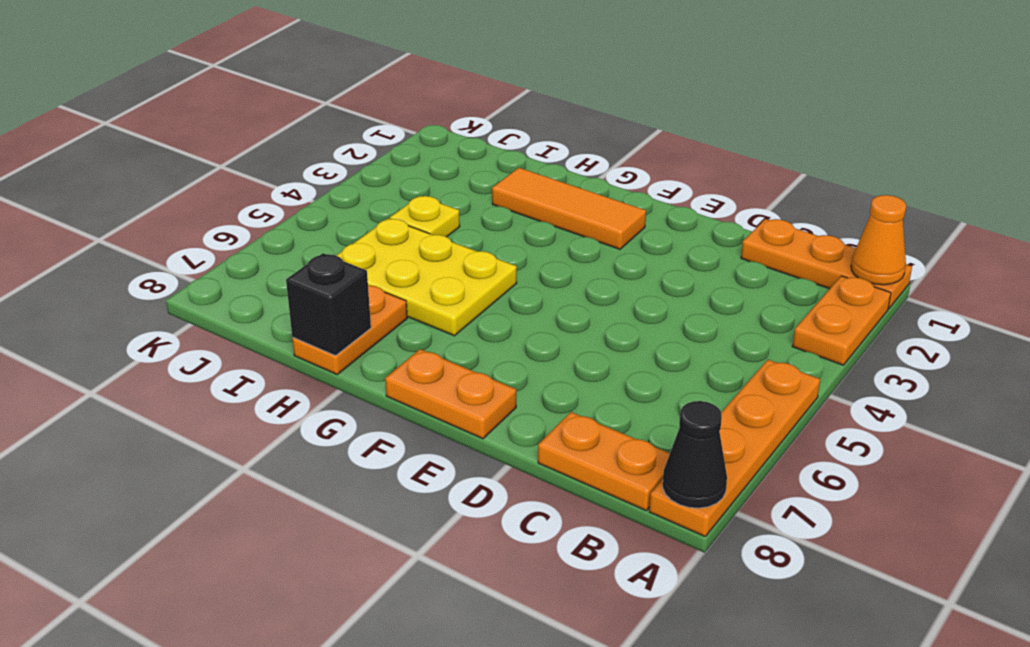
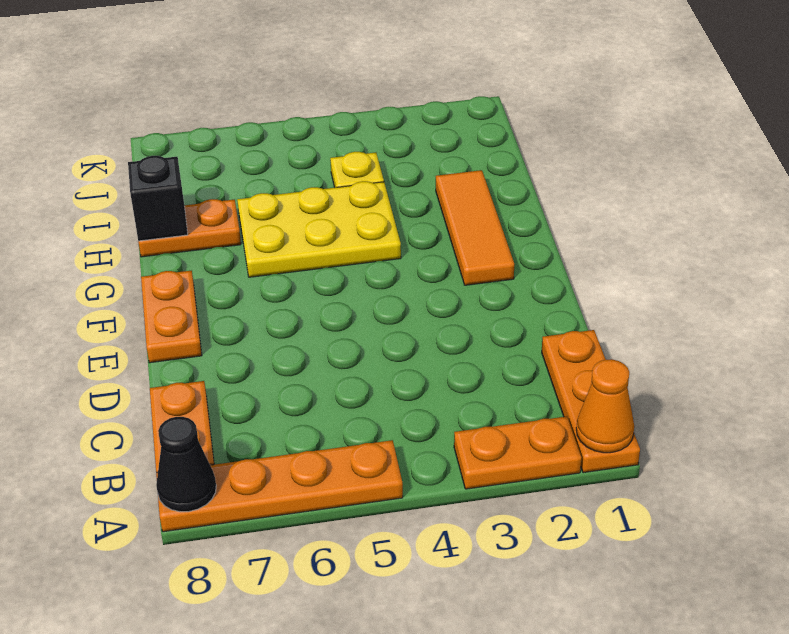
yellow plate G5:I6 level 1 -> yellow plate G4:H6 level 1

